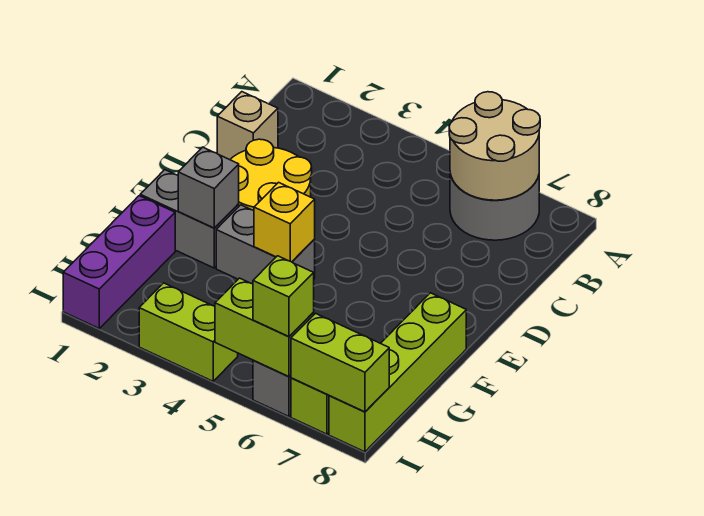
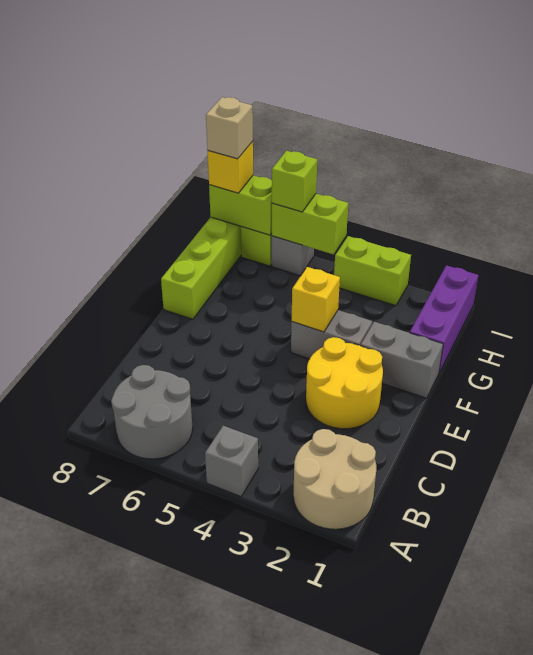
tan round brick A6:B7 level 2 -> tan round brick A1:B2 level 1
tan brick C1 level 1 -> tan brick I8 level 4
grey brick F2 level 2 -> grey brick A4 level 1
none -> yellow brick I8 level 3

